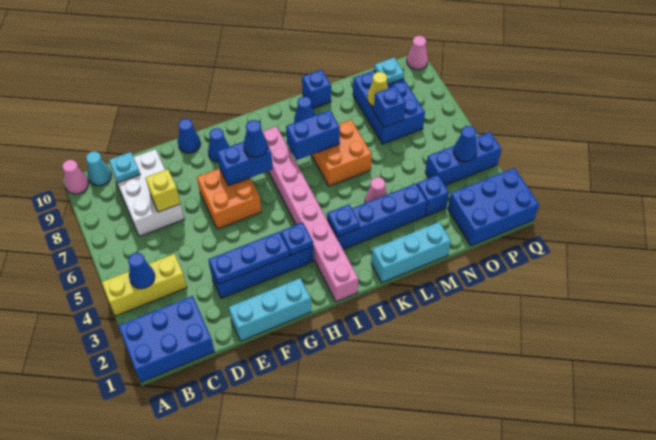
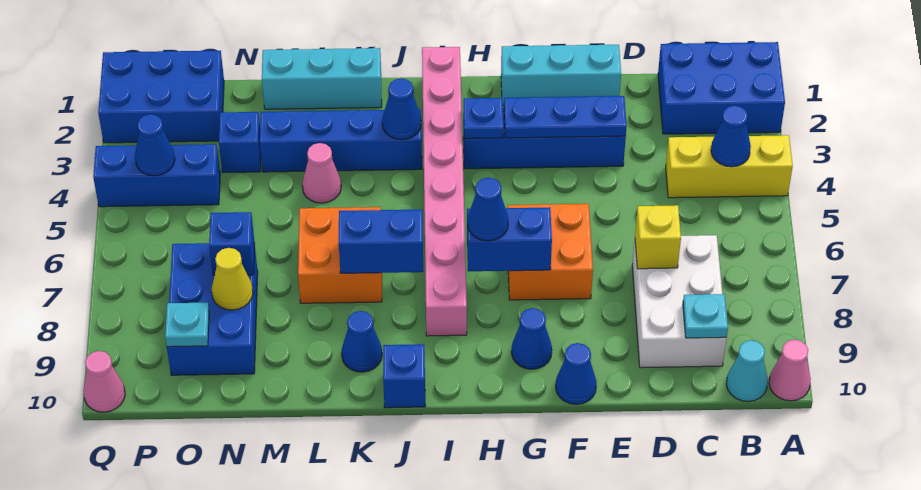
blue plate J3 level 2 -> blue cone J3 level 2
blue brick L10 level 1 -> blue brick J10 level 1

